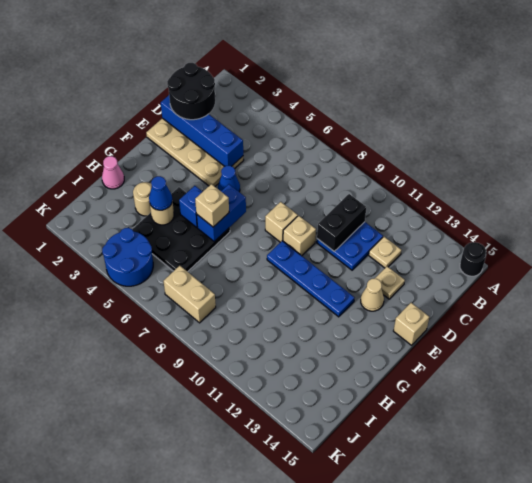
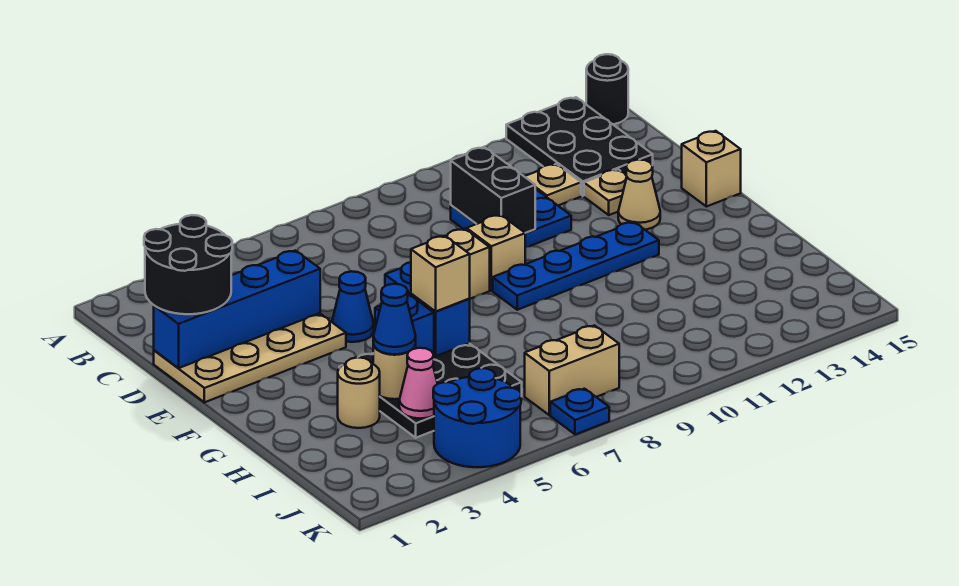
none -> black plate A13:C14 level 1
pink cone H1 level 1 -> pink cone I4 level 2
none -> blue plate K7 level 1

